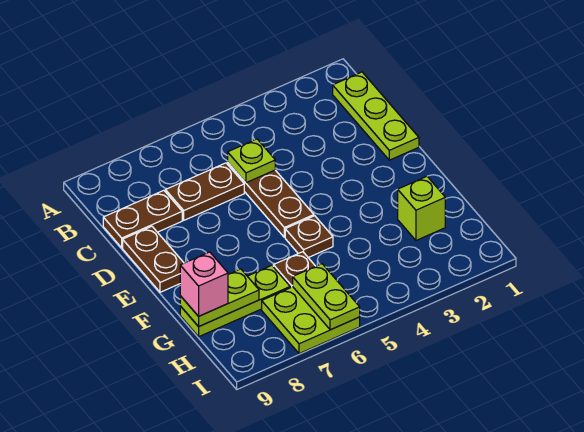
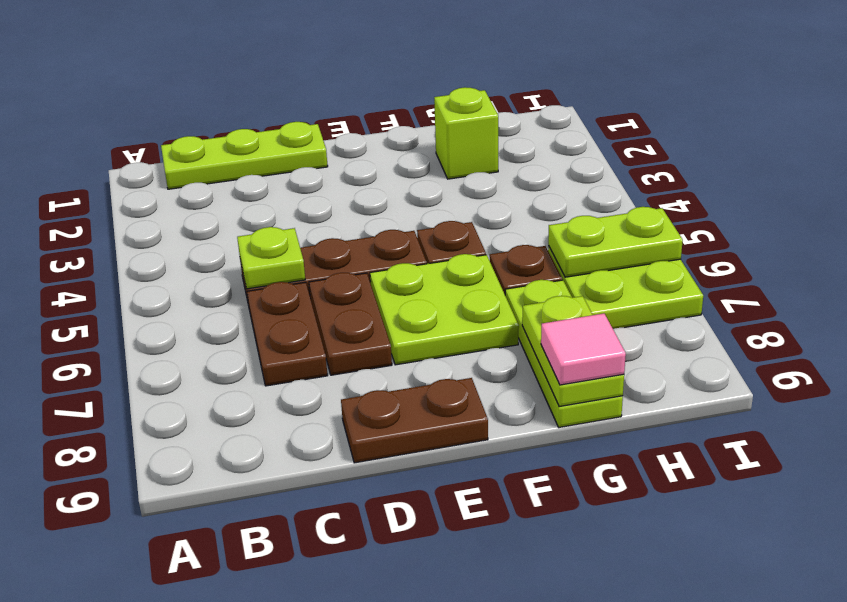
brown plate C8:C9 level 1 -> brown plate D6:D7 level 1
none -> lime plate E6:F7 level 1
pink brick G9 level 3 -> pink tile G9 level 3

